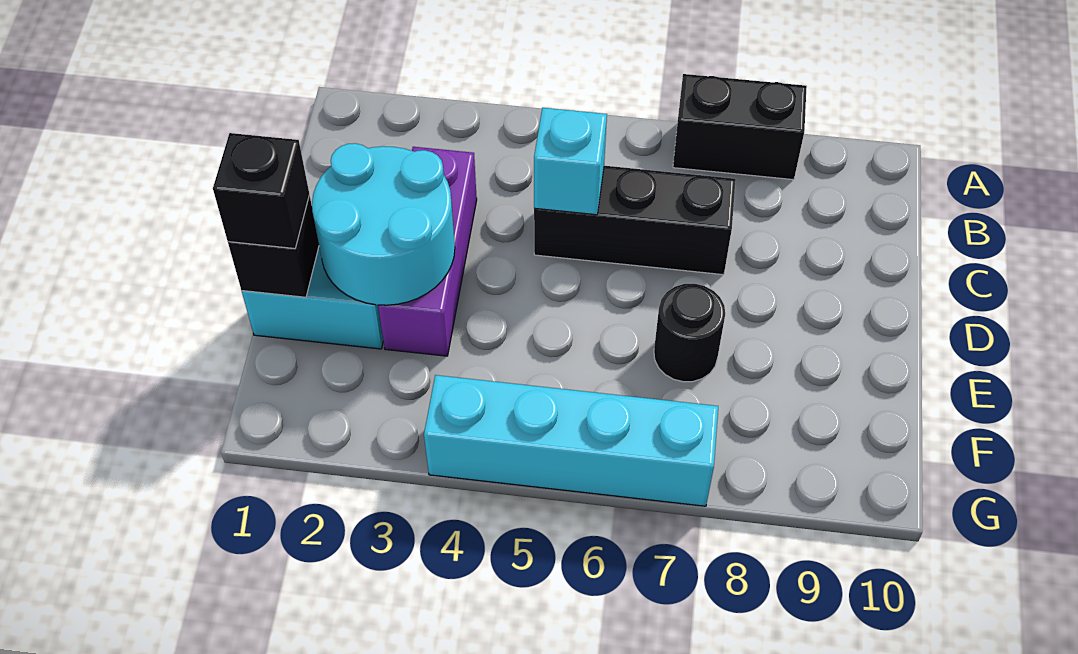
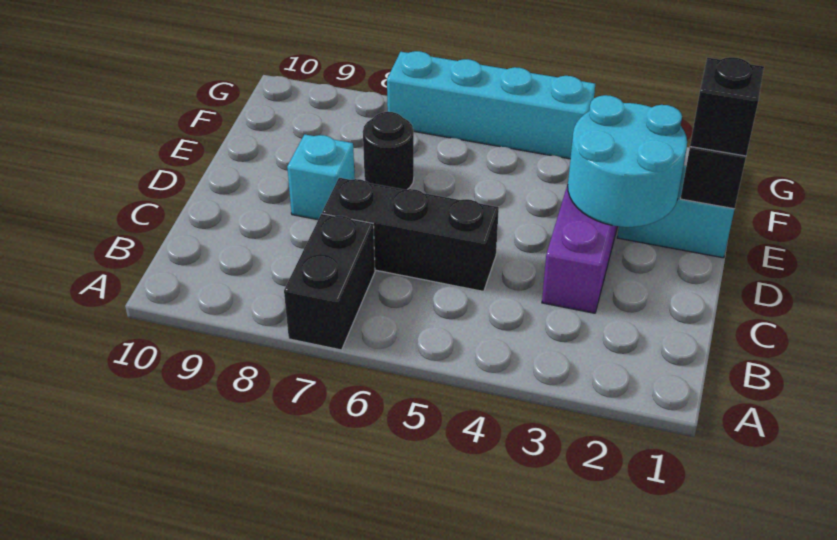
black brick A7:A8 level 1 -> black brick A7:B7 level 1
cyan brick C5 level 2 -> cyan brick D8 level 1

